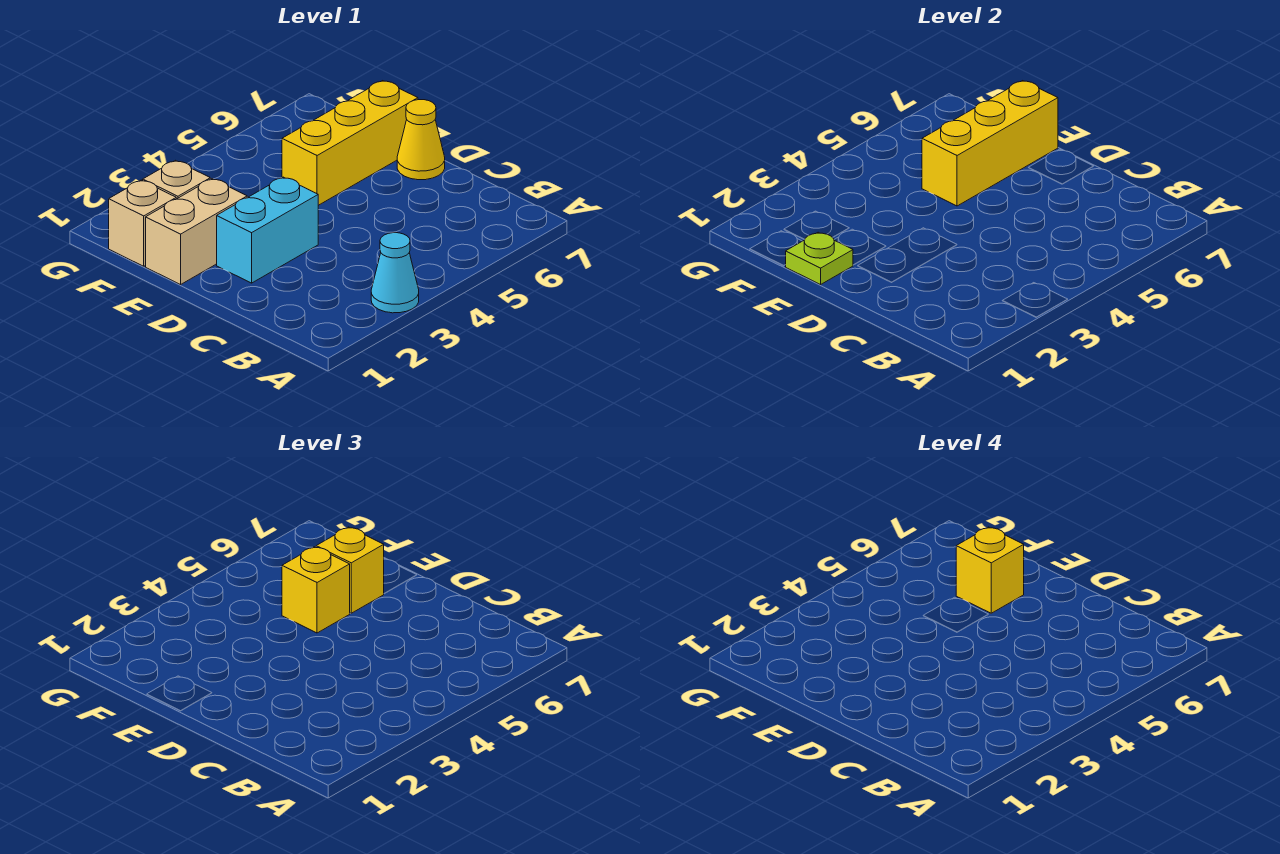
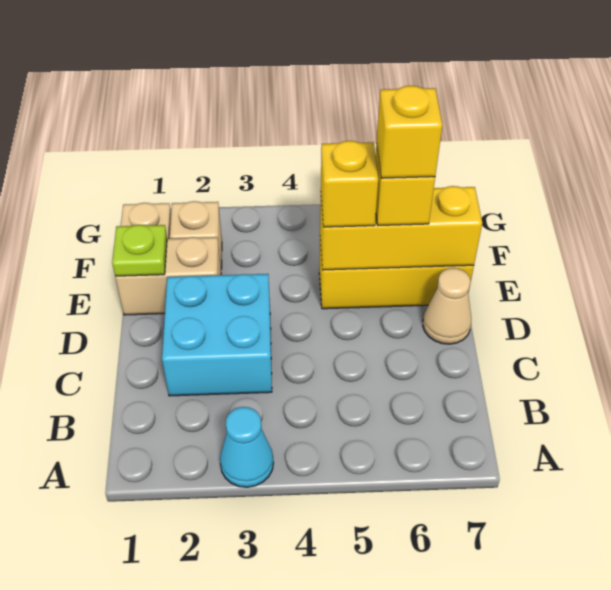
cyan brick D2:D3 level 1 -> cyan brick C2:D3 level 1
yellow cone D7 level 1 -> tan cone D7 level 1

